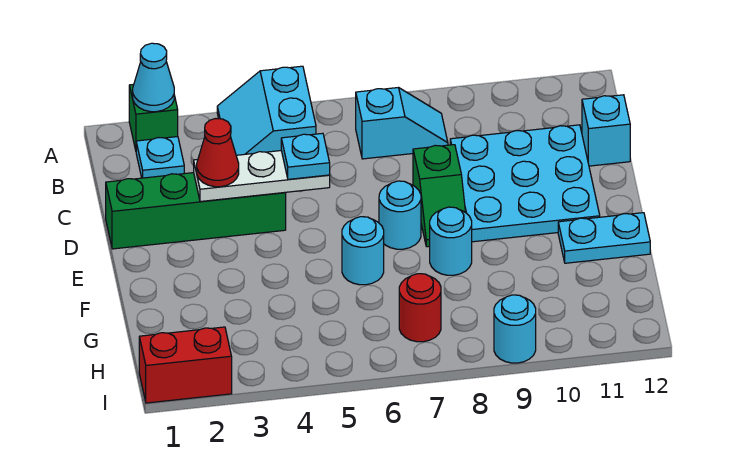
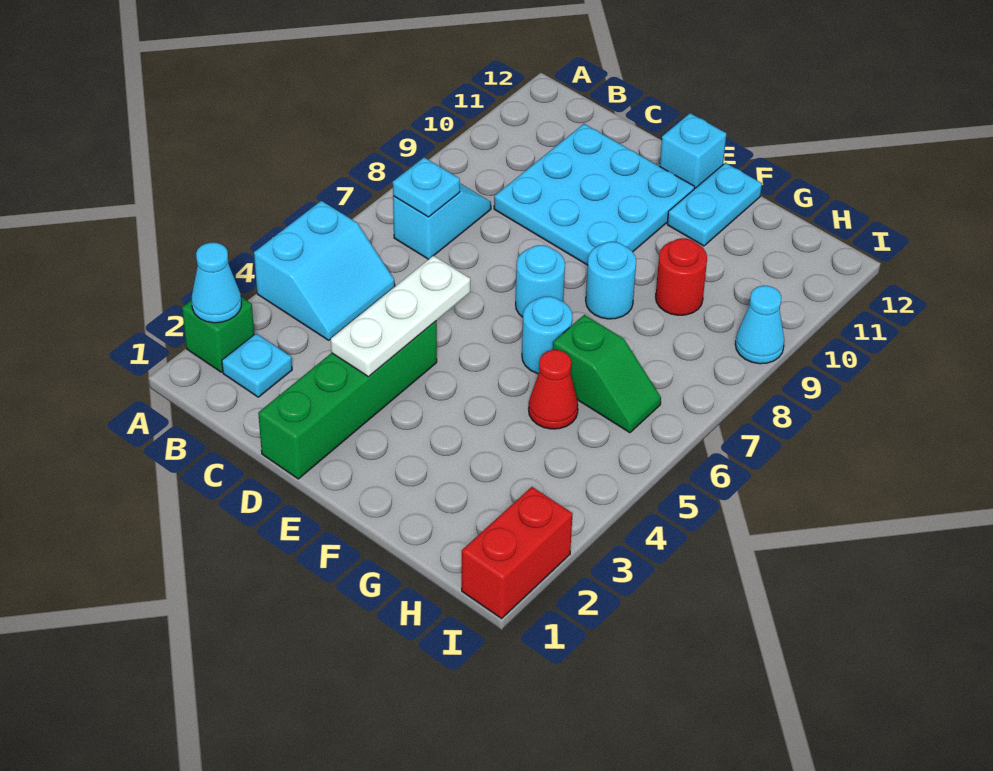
cyan slope A4:B5 level 1 top 5 -> cyan slope A4:B5 level 1 top A
cyan brick C12 level 1 -> cyan brick E12 level 1
red cone D3 level 3 -> red cone G5 level 1
cyan plate D5 level 3 -> cyan plate B7 level 2
green slope D8:E8 level 1 top D -> green slope G6:H6 level 1 top G
red round brick H7 level 1 -> red round brick G9 level 1
cyan round brick I9 level 1 -> cyan cone I9 level 1

